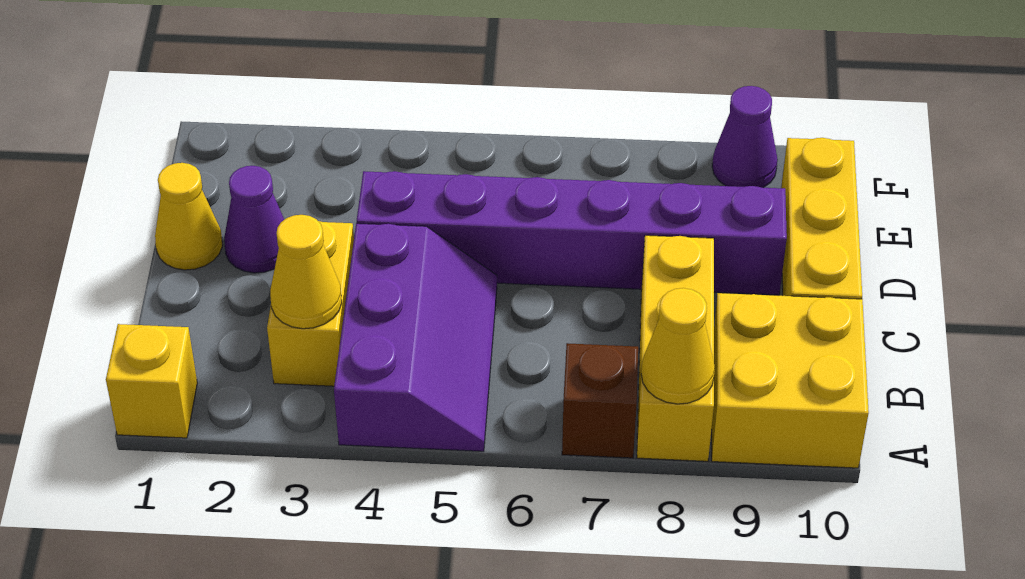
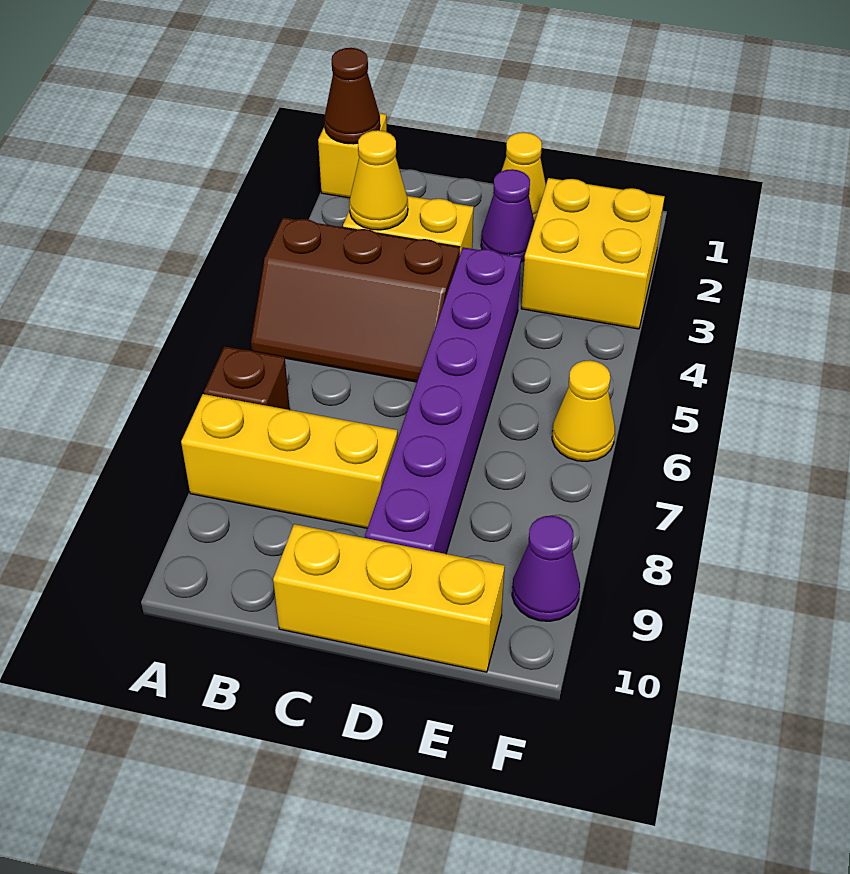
none -> brown cone A1 level 2
purple slope A4:C5 level 1 top 4 -> brown slope A4:C5 level 1 top 4
yellow cone A8 level 2 -> yellow cone F6 level 1
yellow brick A9:B10 level 1 -> yellow brick E2:F3 level 1

